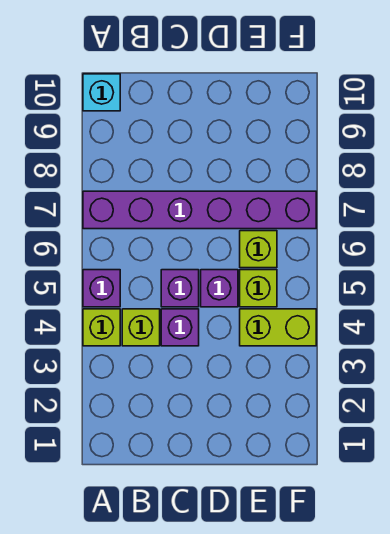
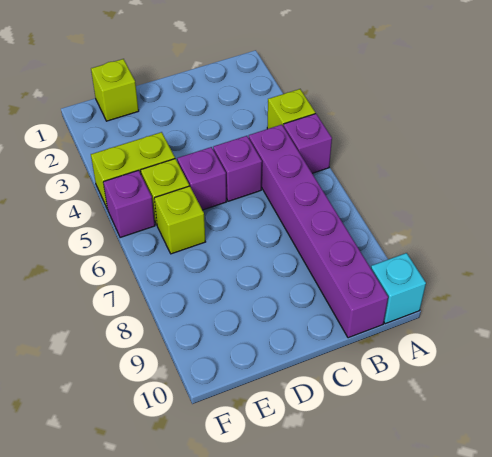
purple brick A7:F7 level 1 -> purple brick B5:B10 level 1
lime brick B4 level 1 -> lime brick E1 level 1
purple brick C4 level 1 -> purple brick F5 level 1

